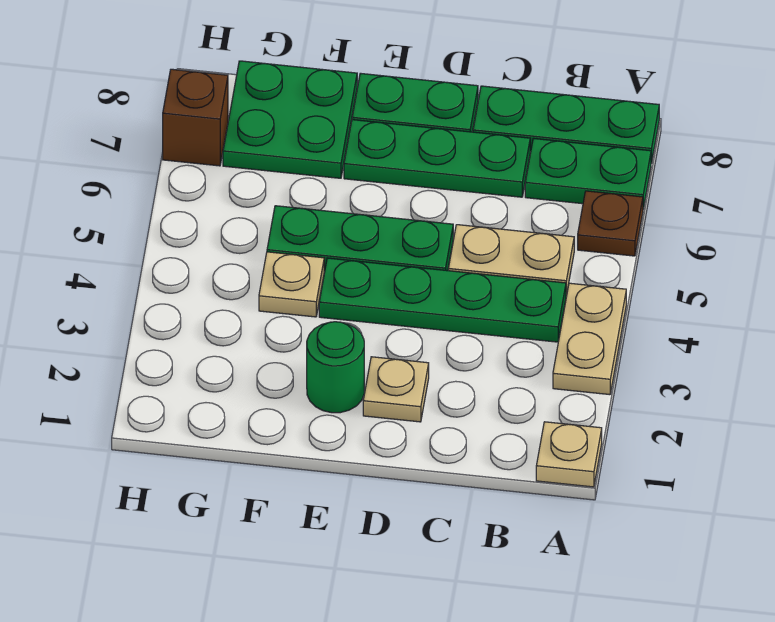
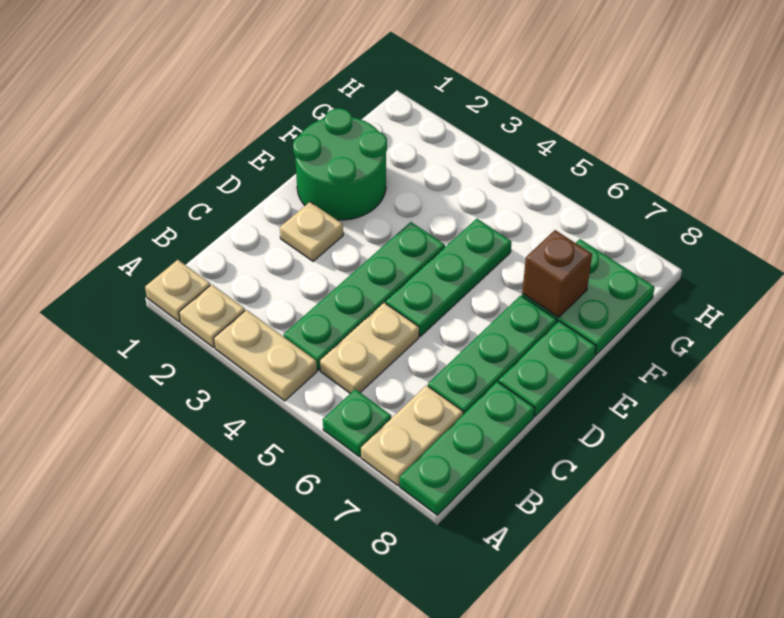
brown plate A6 level 1 -> green plate A6 level 1
green plate A7:B7 level 1 -> tan plate A7:B7 level 1
green round brick E2 level 1 -> green round brick E1:F2 level 1
tan plate F4 level 1 -> tan plate A2 level 1
brown brick H7 level 1 -> brown brick F7 level 2

